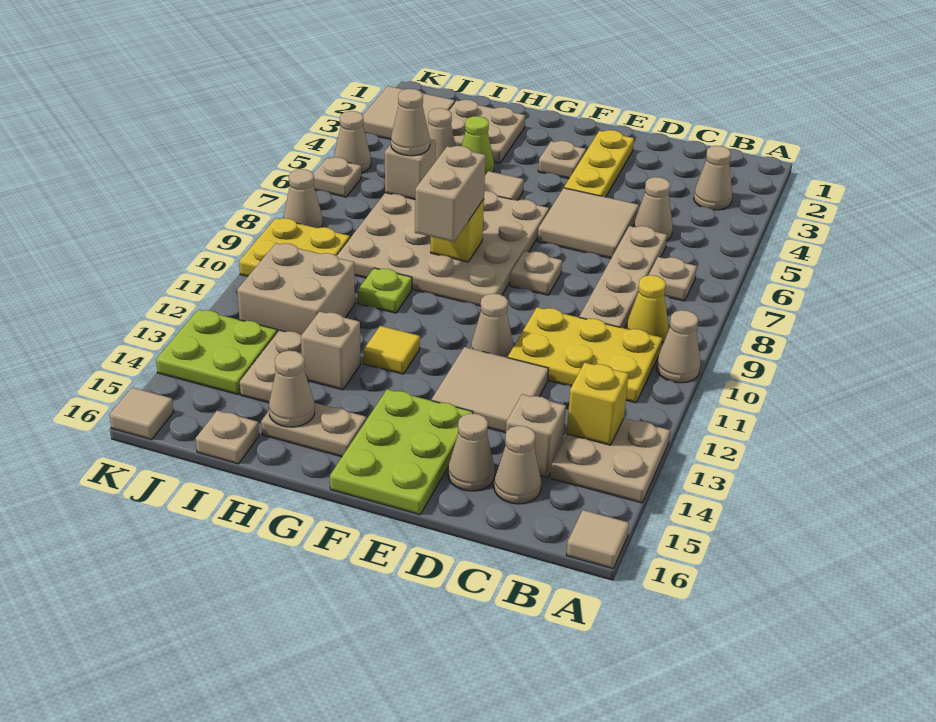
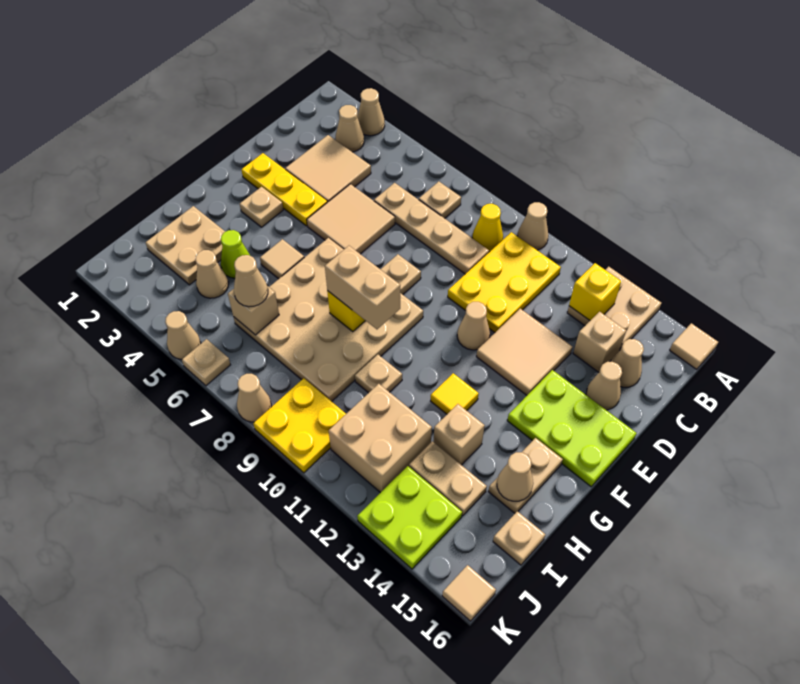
tan cone C5 level 1 -> tan cone A3 level 1
lime plate H10 level 1 -> tan plate H10 level 1
tan tile J2:K3 level 1 -> tan tile C3:D4 level 1

